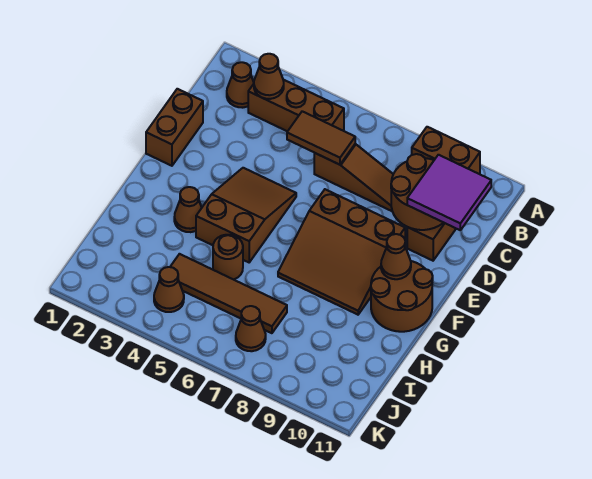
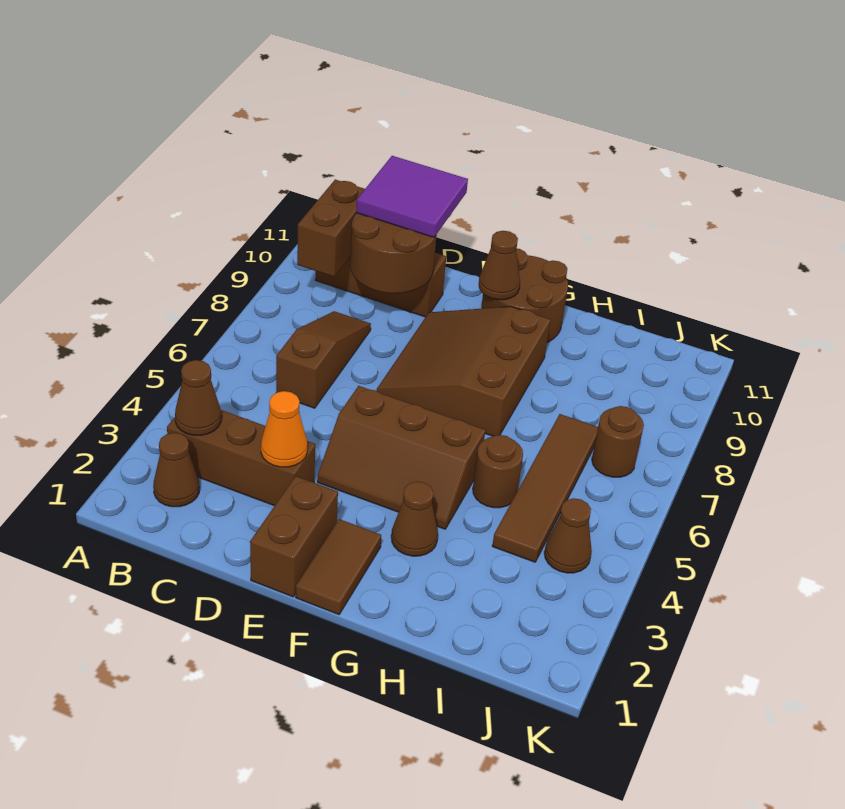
brown brick B3:B5 level 1 -> brown brick B3:D3 level 1
brown tile C5:C6 level 2 -> brown tile F1:F2 level 1
brown brick D1:E1 level 1 -> brown brick E1:E2 level 1
none -> orange cone D3 level 2
brown slope E4:G5 level 1 top G -> brown slope E4:G5 level 1 top 5
brown slope E7:G9 level 1 top E -> brown slope E7:G9 level 1 top G
brown cone J7 level 1 -> brown round brick J7 level 1

